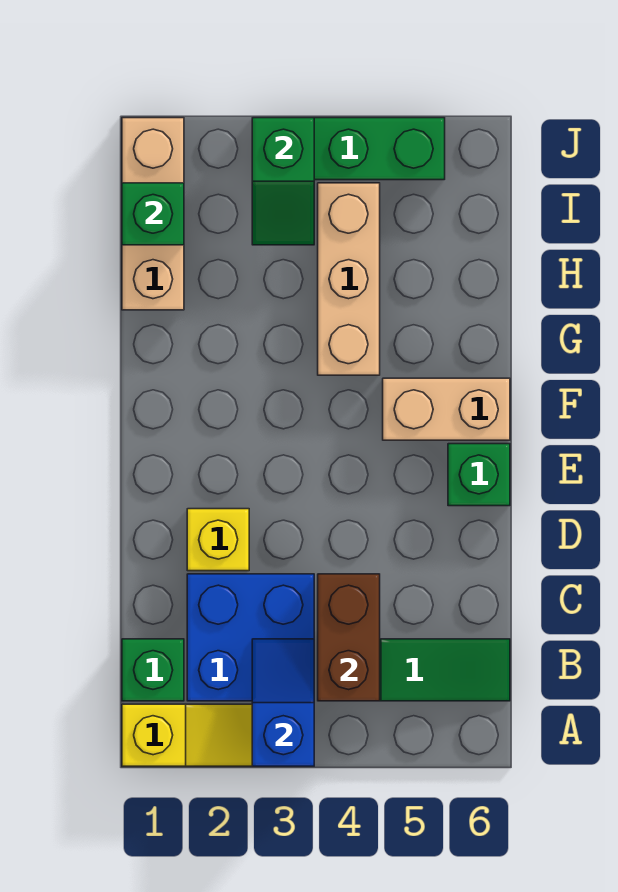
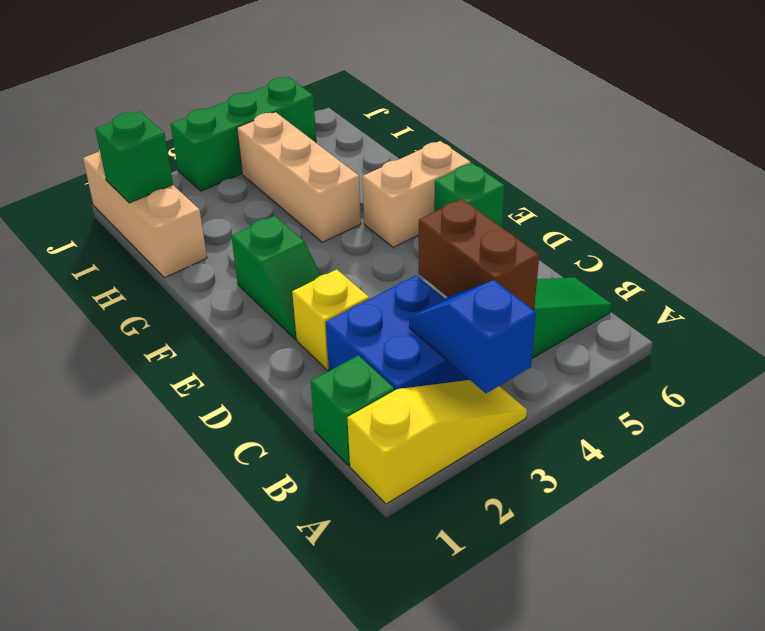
green slope I3:J3 level 2 top J -> green slope E2:F2 level 1 top F

